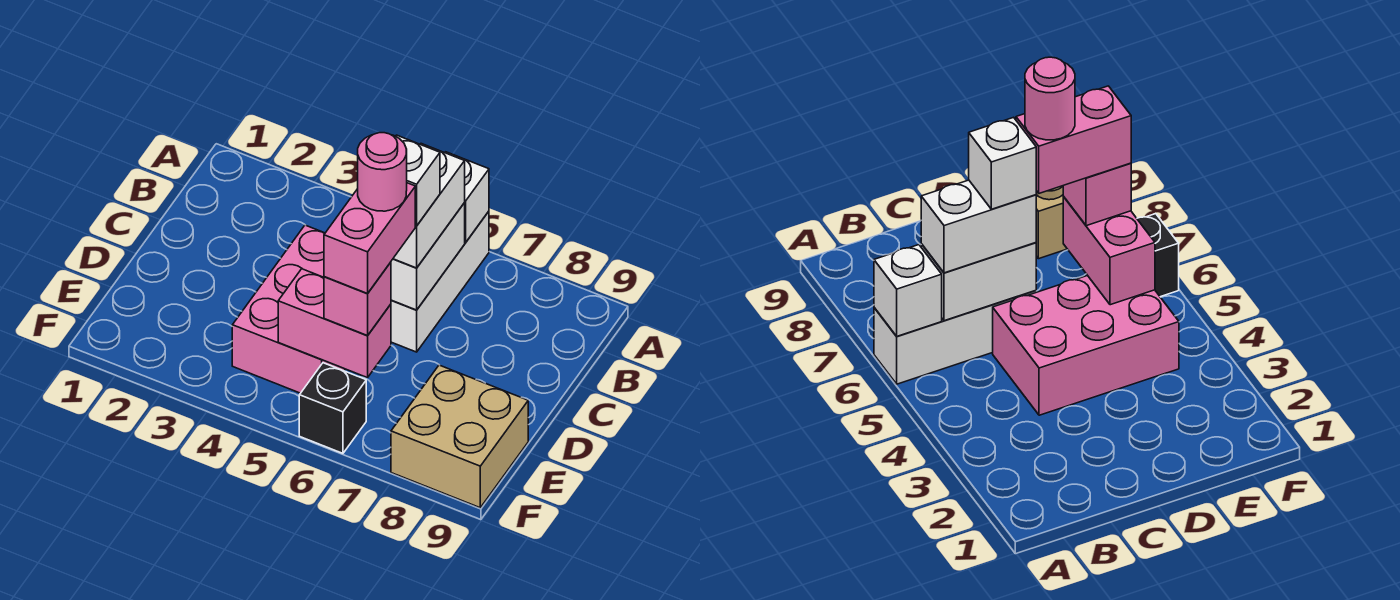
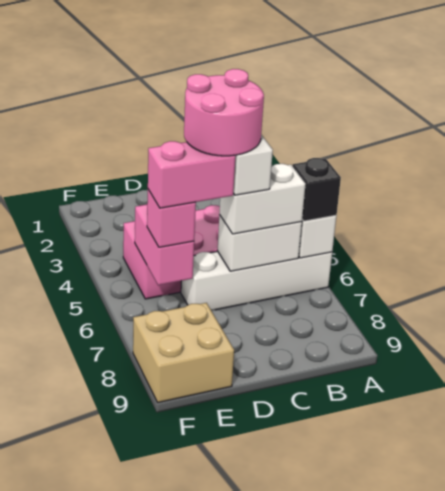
white brick A6:C6 level 1 -> white brick A6:D6 level 1
pink round brick D6 level 5 -> pink round brick C5:D6 level 5
black brick F6 level 1 -> black brick A6 level 3

